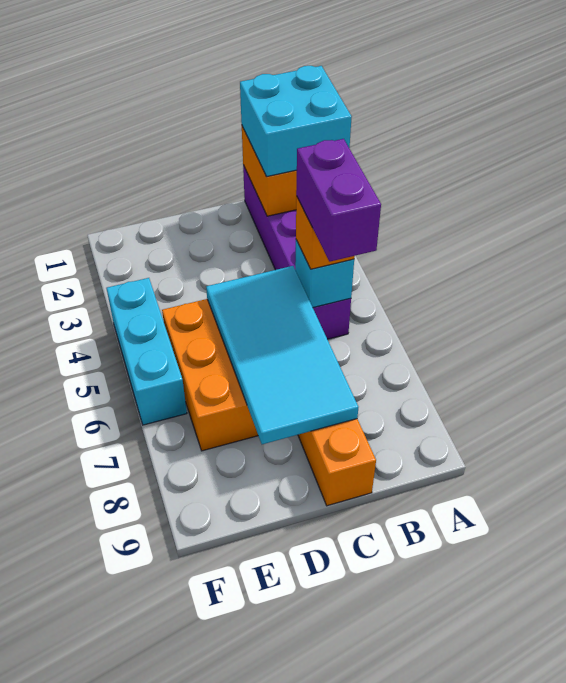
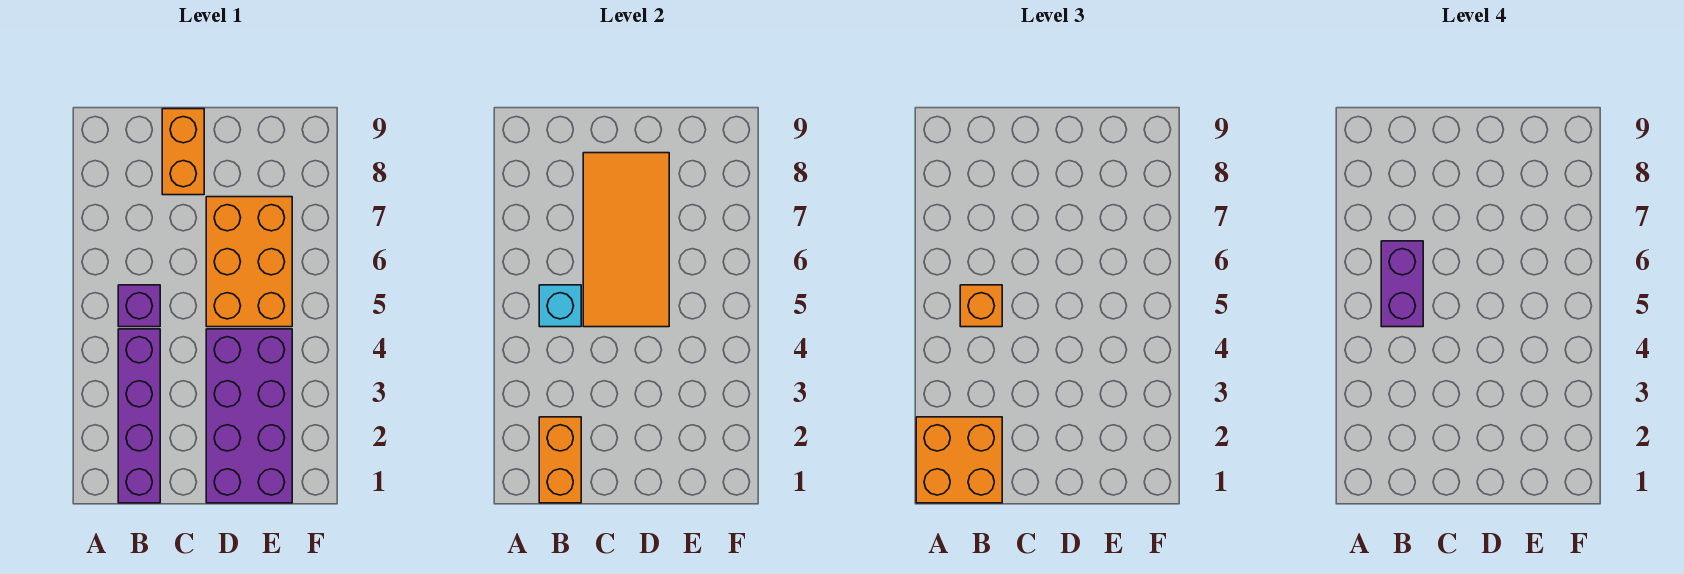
cyan brick A1:B2 level 3 -> orange brick A1:B2 level 3
cyan tile C5:D8 level 2 -> orange tile C5:D8 level 2
none -> purple brick D1:E4 level 1
cyan brick F4:F6 level 1 -> none

